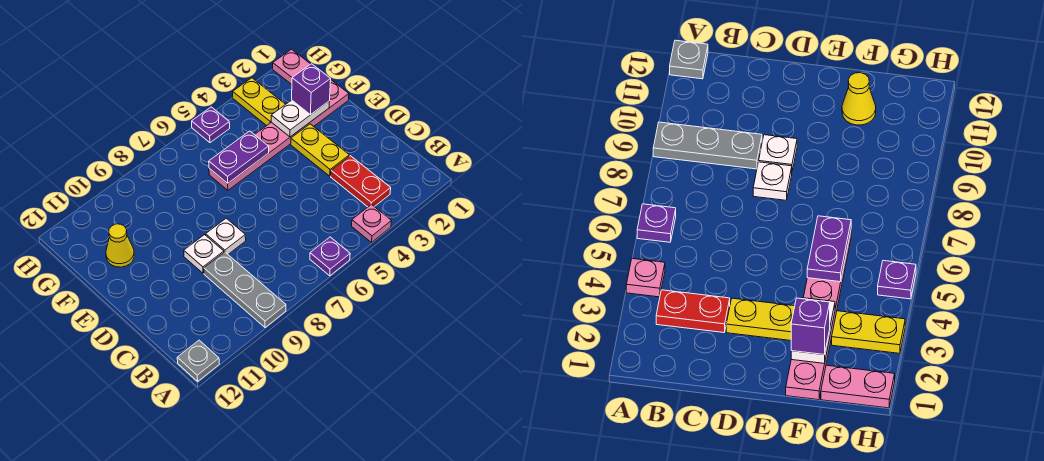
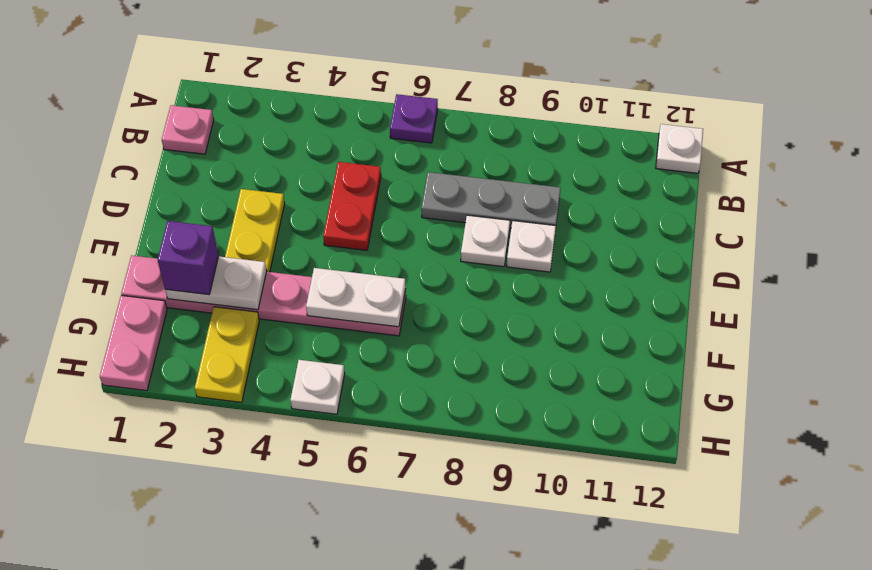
pink plate A4 level 1 -> pink plate B1 level 1
grey plate A9:C9 level 1 -> grey plate C7:C9 level 1
grey plate A12 level 1 -> white plate A12 level 1
red plate B3:C3 level 1 -> red plate C5:D5 level 1
purple plate F5:F6 level 2 -> white plate F5:F6 level 2
yellow cone F11 level 1 -> none
purple plate H5 level 1 -> white plate H5 level 1

